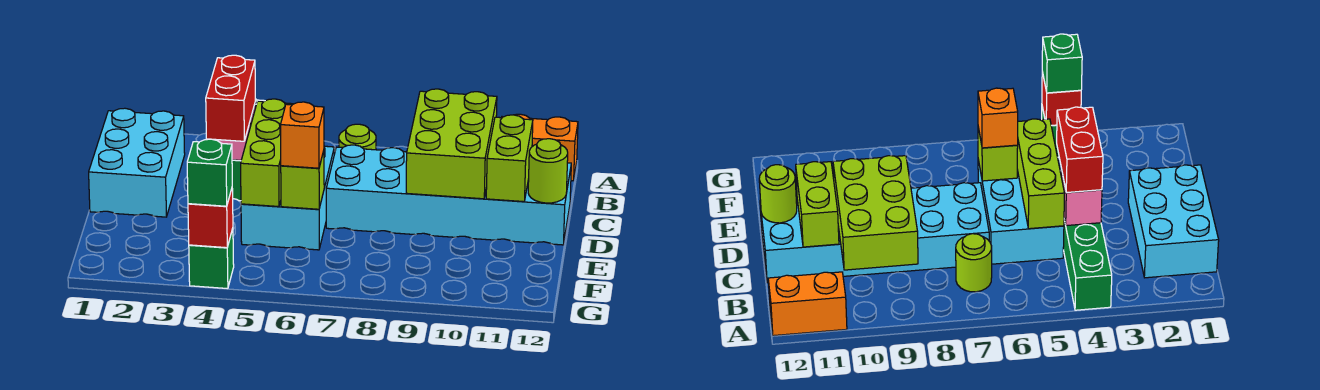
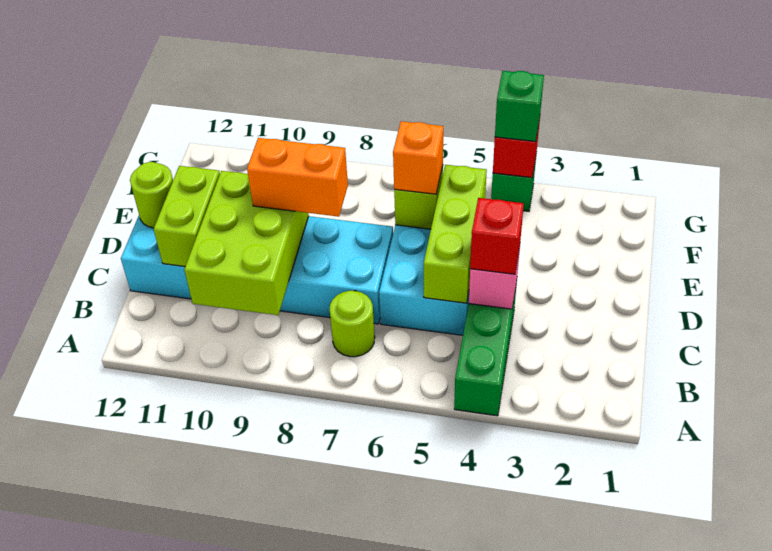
orange brick A11:A12 level 1 -> orange brick D8:D9 level 3
cyan brick B1:D2 level 1 -> none
red brick C4:D4 level 3 -> red brick C4 level 3

